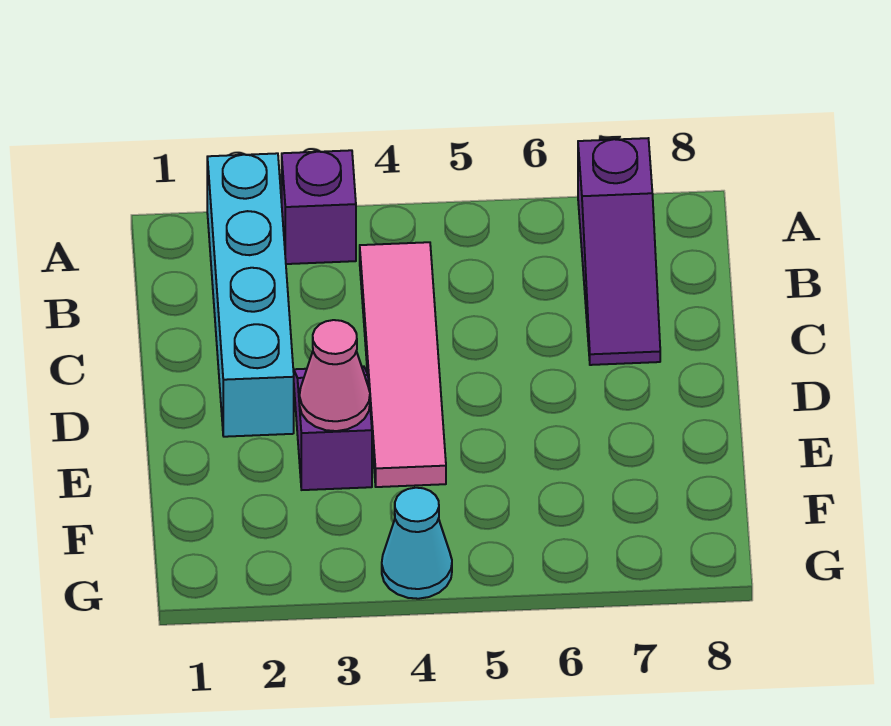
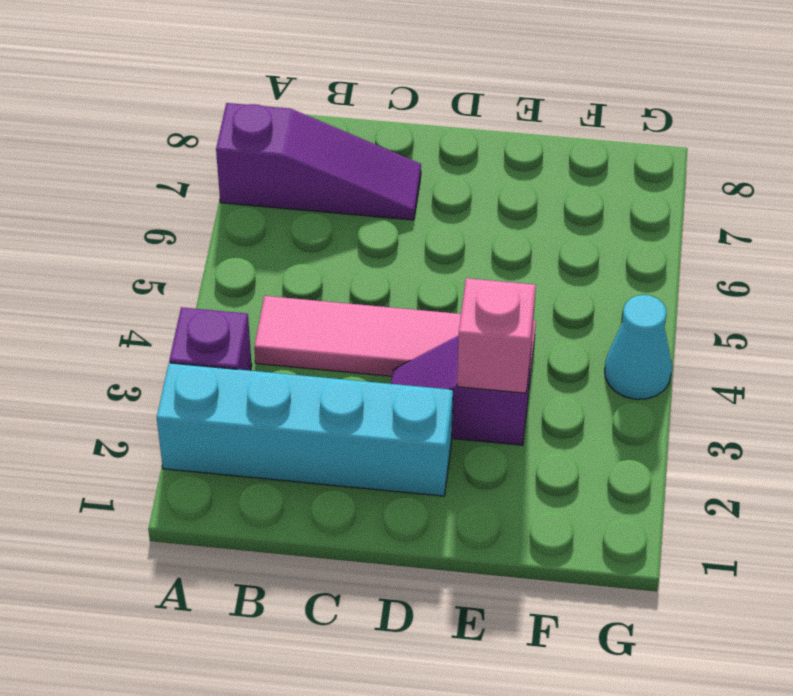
pink cone E3 level 2 -> pink brick E3 level 2

